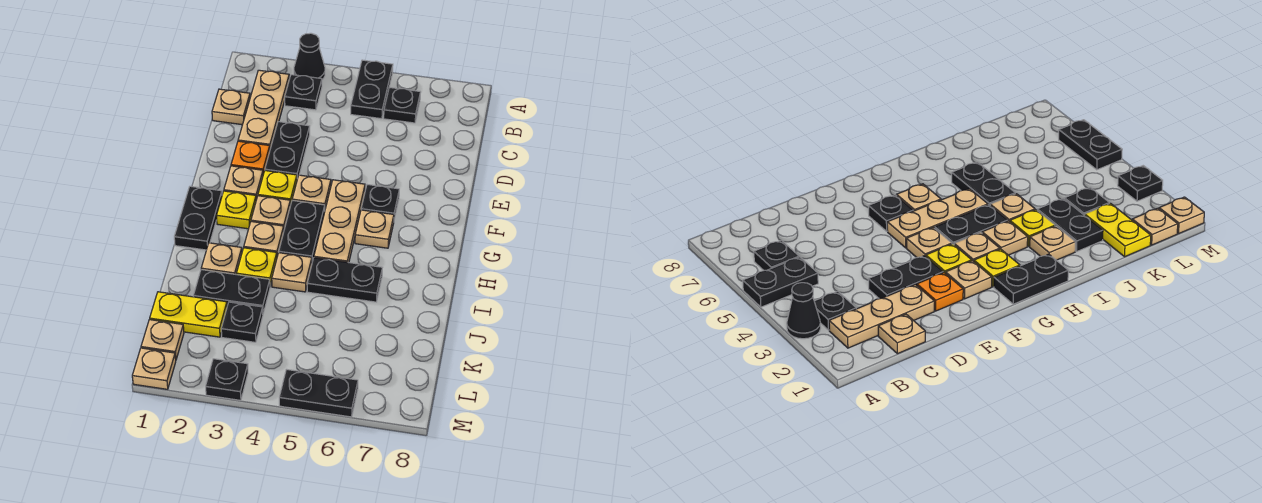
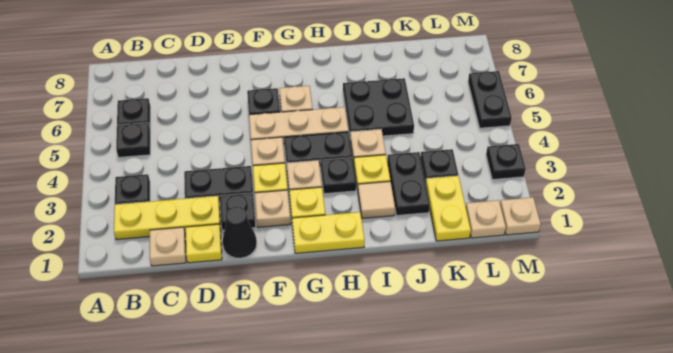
black cone A3 level 1 -> black cone E1 level 1
black plate A5:B5 level 1 -> black plate B5 level 1
tan plate B2:D2 level 1 -> yellow plate B2:D2 level 1
none -> yellow plate D1 level 1
orange plate E2 level 1 -> black plate E2 level 1
black plate G1:H1 level 1 -> yellow plate G1:H1 level 1
tan plate H3 level 1 -> black plate H3 level 1
tan plate I2 level 1 -> tan tile I2 level 1
black plate I5:I6 level 1 -> black plate I5:J6 level 1

